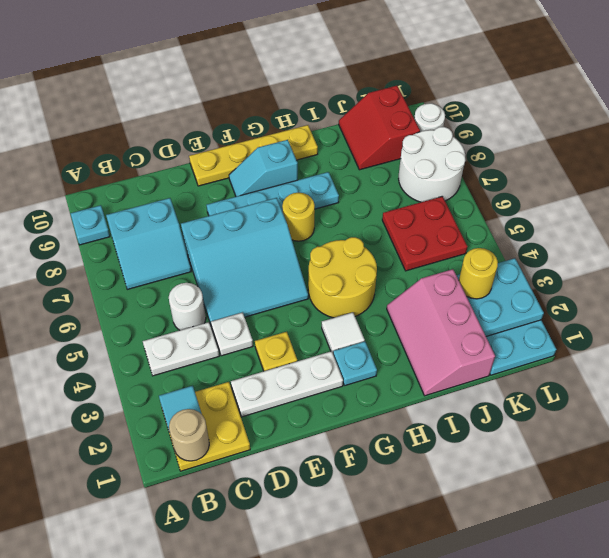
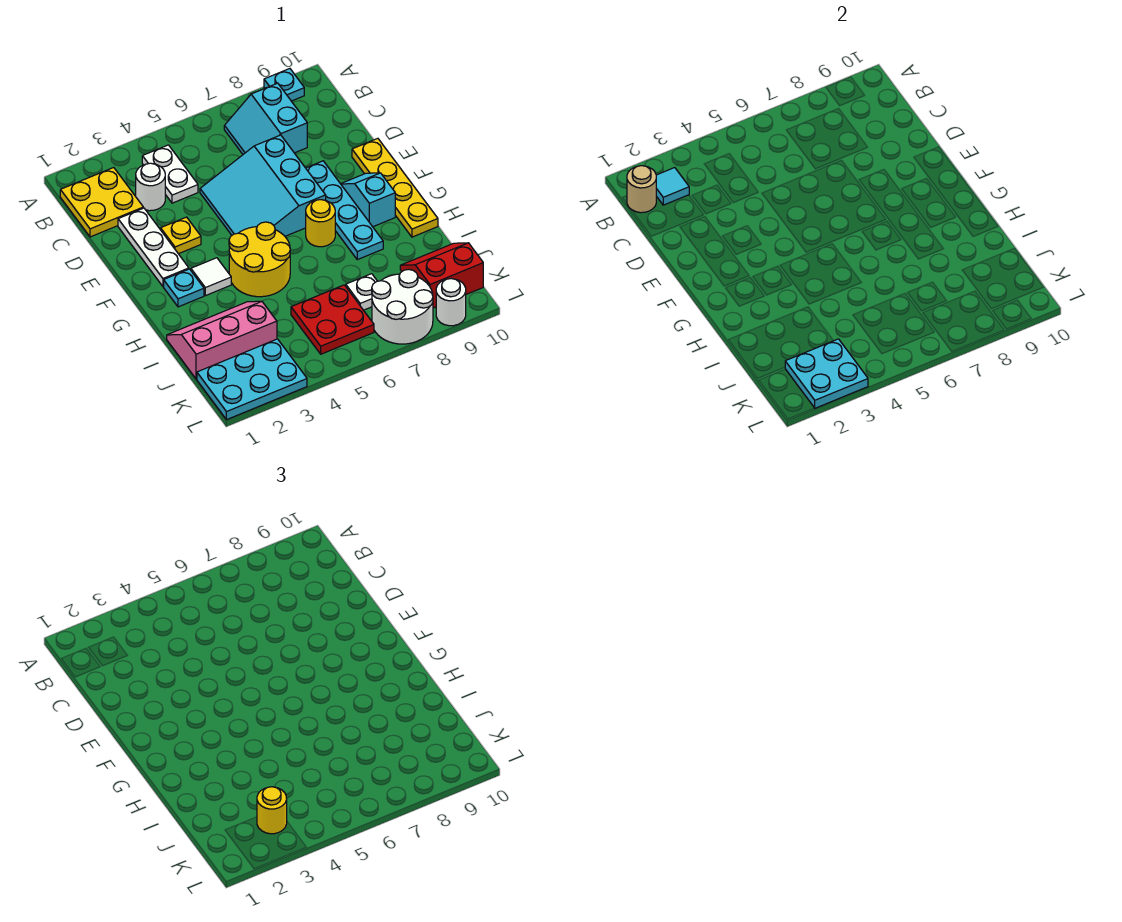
white round brick C5 level 1 -> white round brick C3 level 1
white plate D4 level 1 -> white plate J7 level 1

